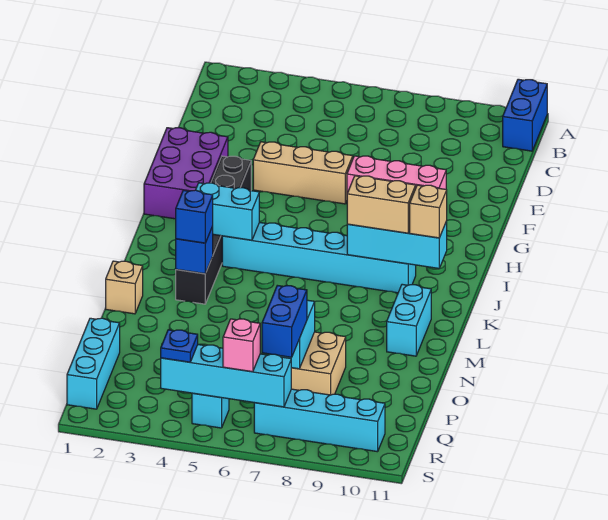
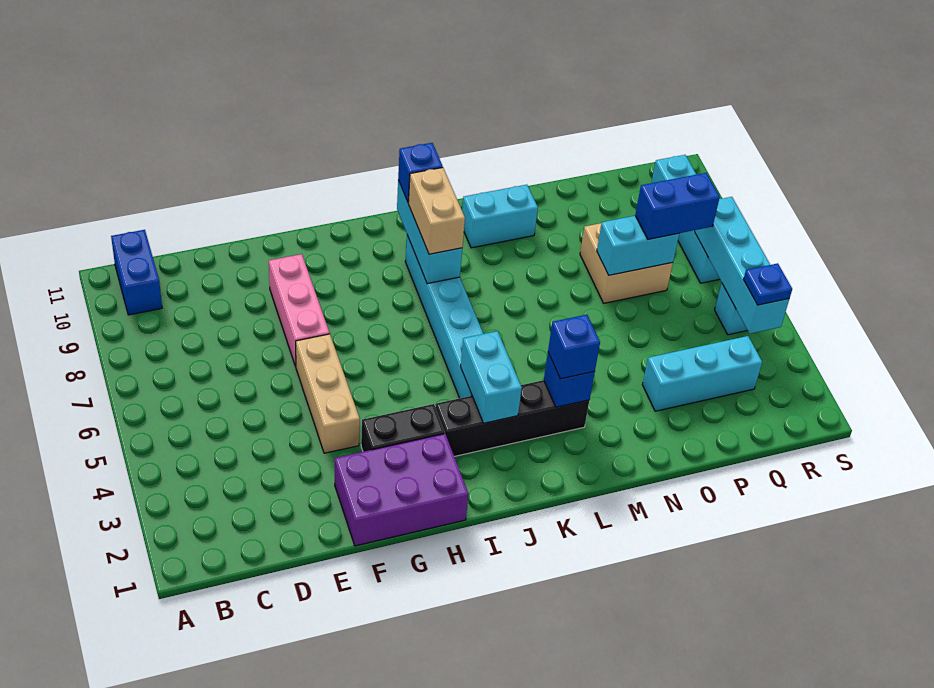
blue brick A11:B11 level 1 -> blue brick B10:B11 level 1
tan brick J10 level 3 -> blue brick J10 level 3
tan brick M1 level 1 -> none
cyan brick P1:R1 level 1 -> cyan brick O3:Q3 level 1
pink brick R6 level 3 -> none

